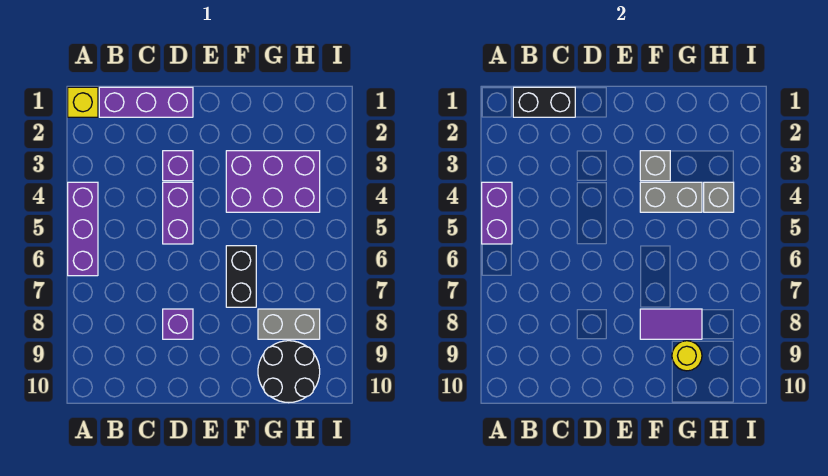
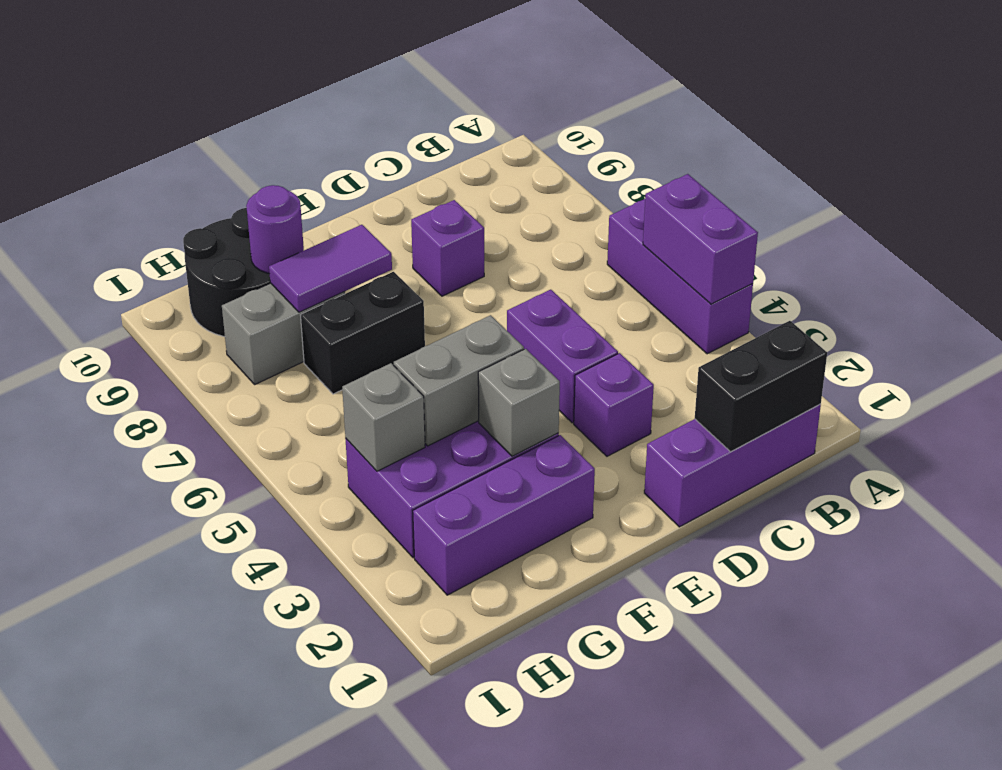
yellow brick A1 level 1 -> none
none -> purple brick F2:H2 level 1
black brick F6:F7 level 1 -> black brick F7:G7 level 1
yellow round brick G9 level 2 -> purple round brick G9 level 2

